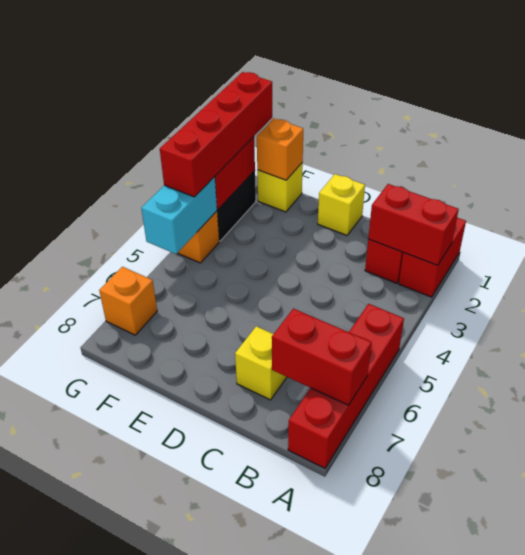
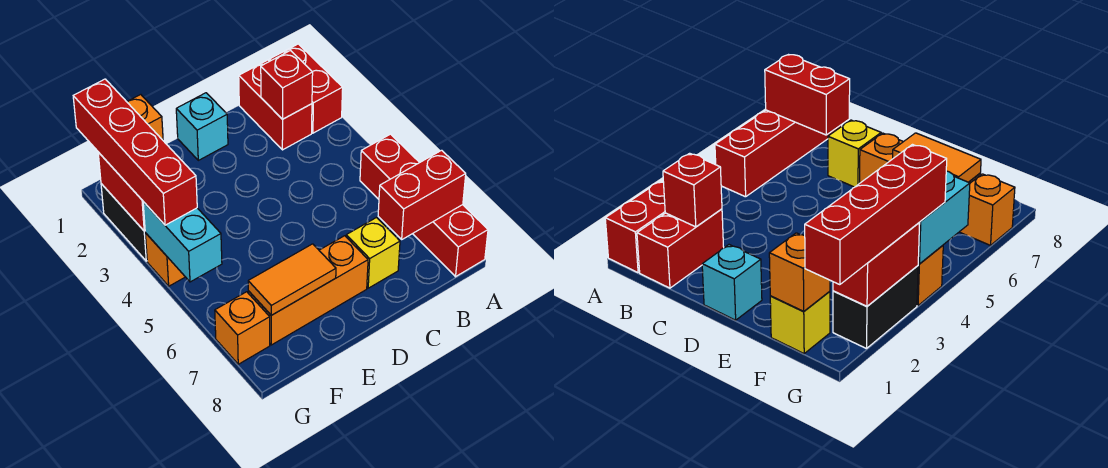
red brick A2:B2 level 2 -> red brick B2 level 2
yellow brick D1 level 1 -> cyan brick D1 level 1
none -> orange brick D7:F7 level 1
none -> orange tile E7:F7 level 2

